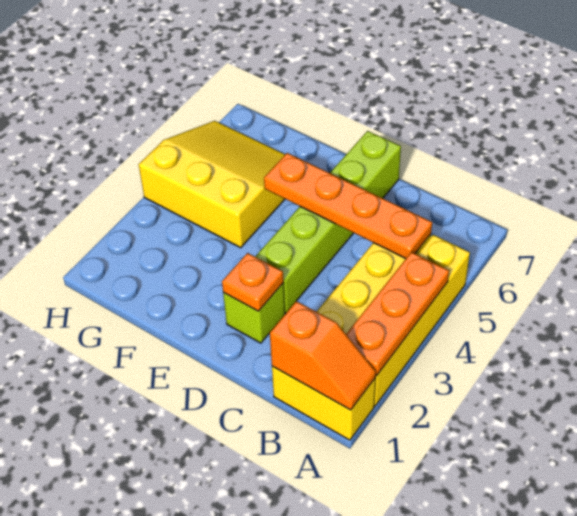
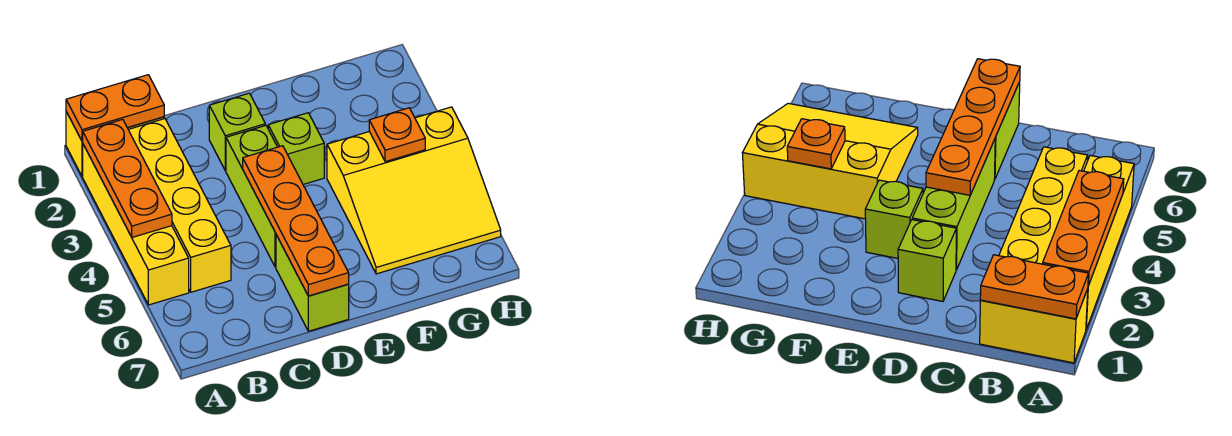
orange slope A1:B1 level 2 top B -> orange plate A1:B1 level 2
orange plate B5:E5 level 2 -> orange plate D4:D7 level 2
orange plate D2 level 2 -> orange plate G4 level 2
none -> lime brick E3 level 1

